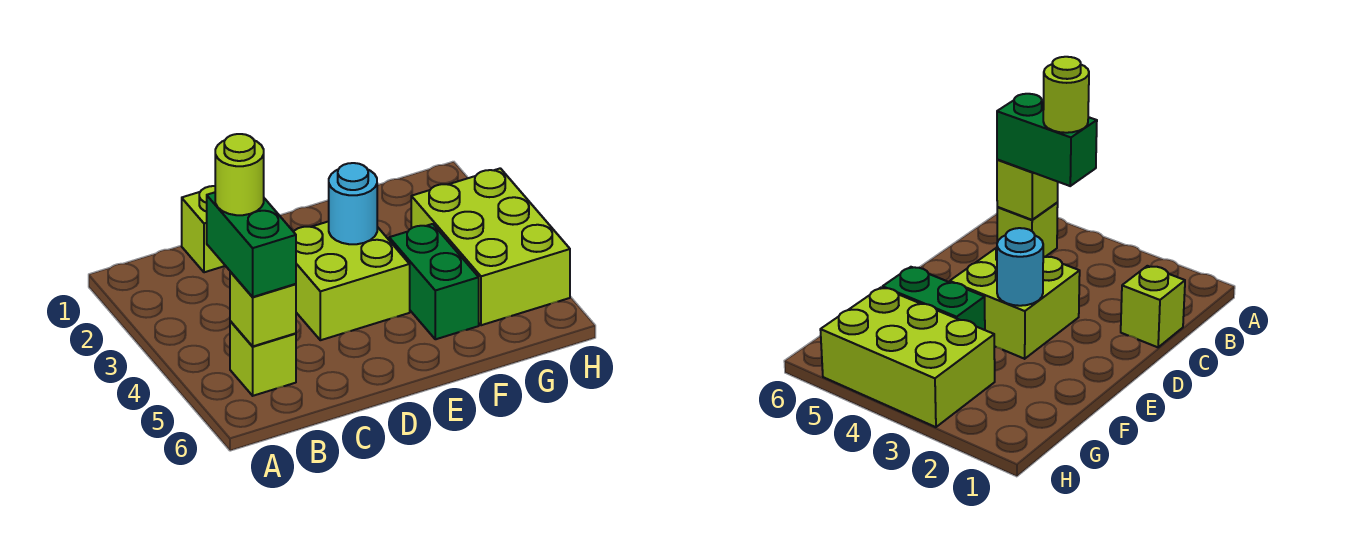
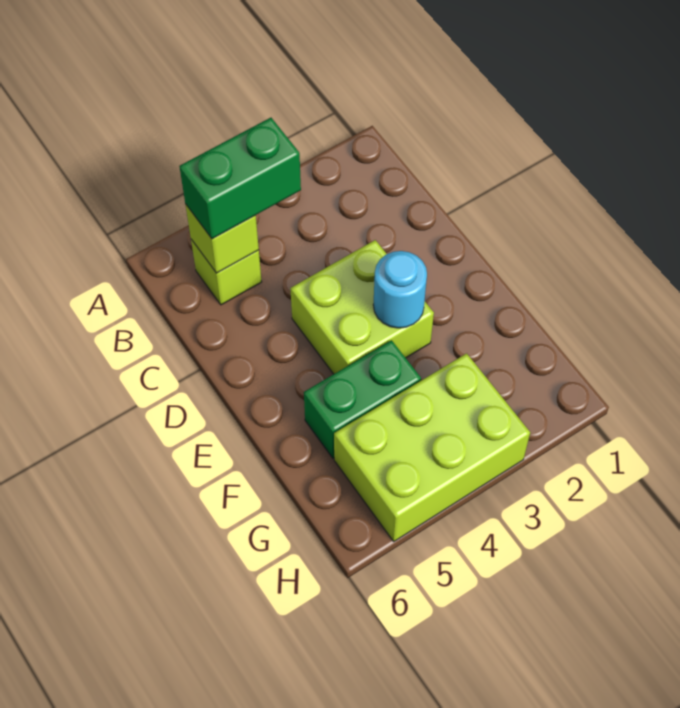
lime round brick B4 level 4 -> none
lime brick C1 level 1 -> none

